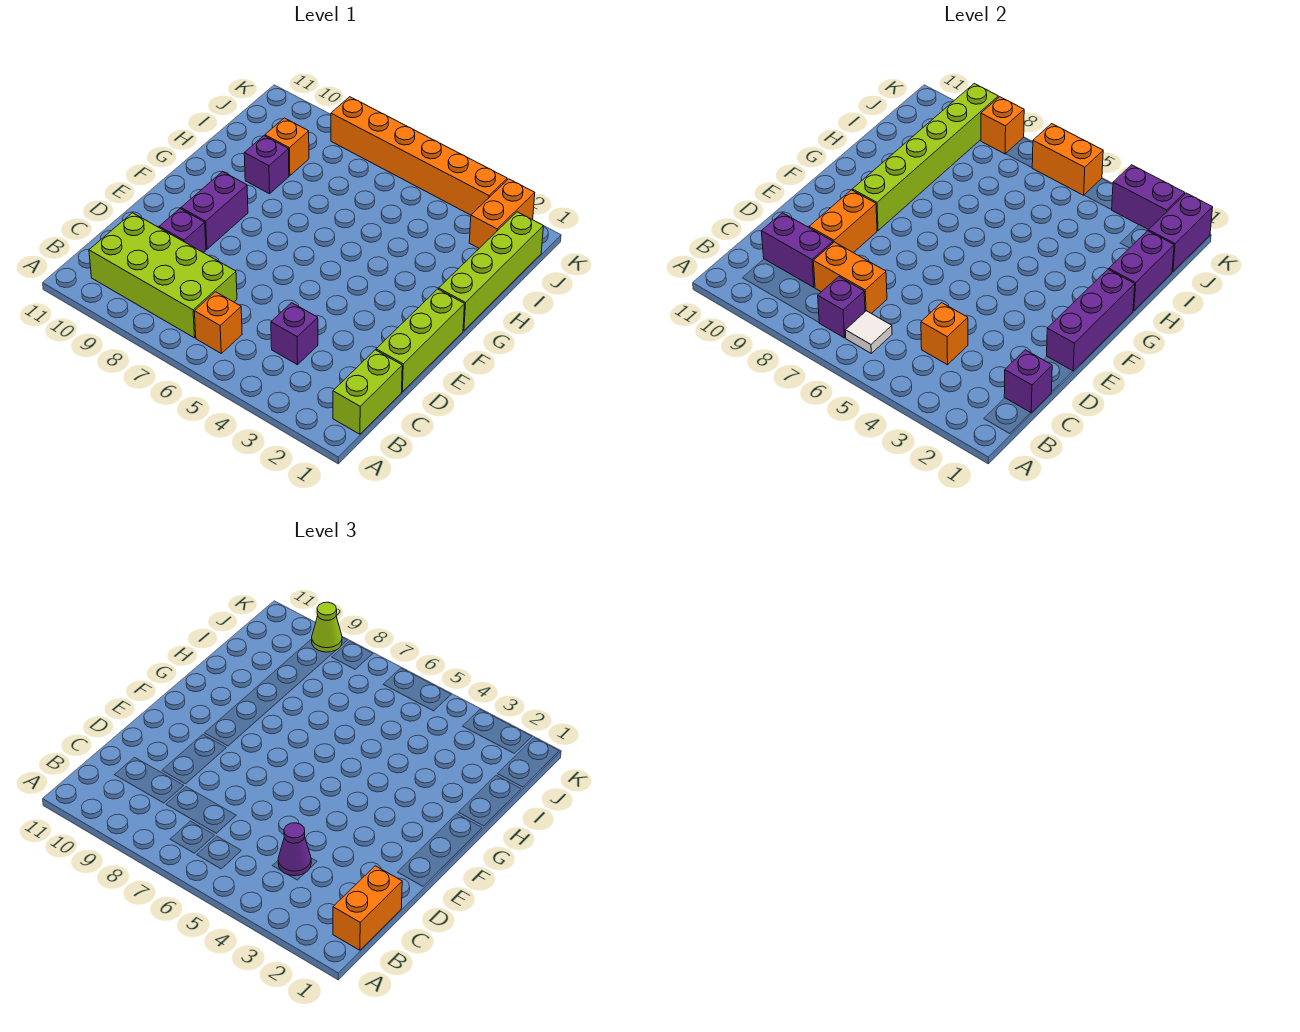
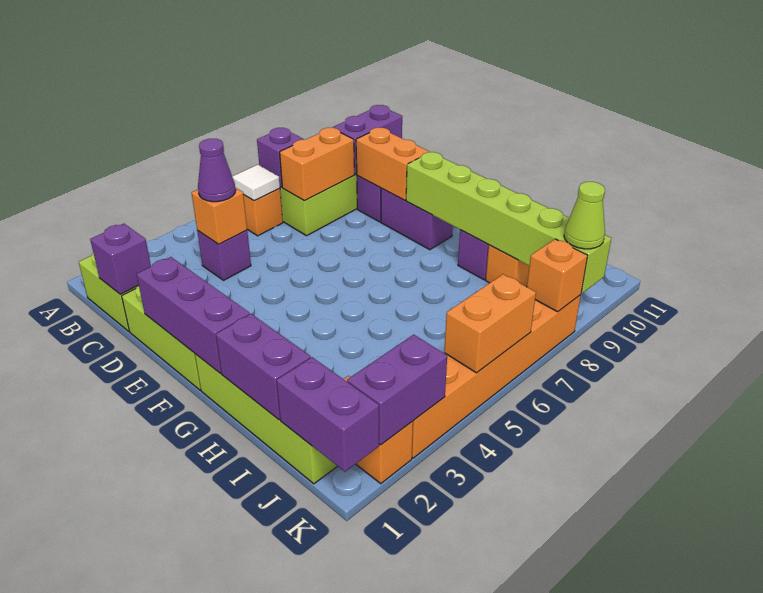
orange brick B1:C1 level 3 -> none

